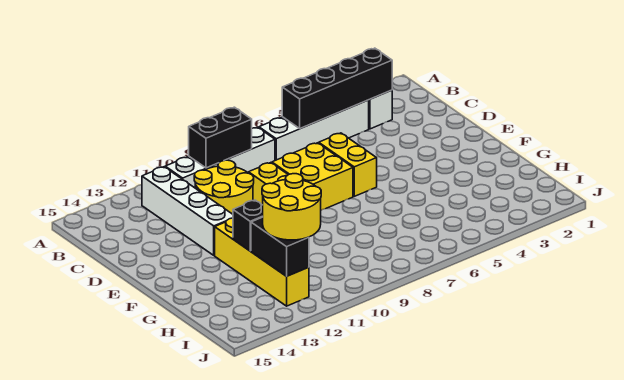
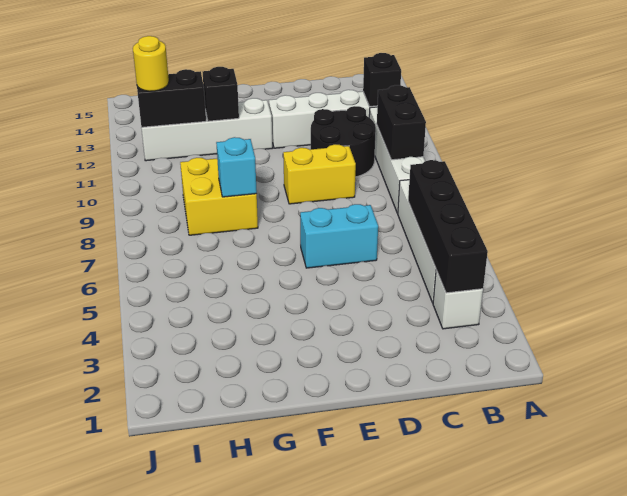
none -> black brick B12 level 2
yellow round brick C10:D11 level 1 -> black round brick C10:D11 level 1
yellow brick D6:E6 level 1 -> cyan brick D6:E6 level 1
yellow brick D7:E8 level 1 -> yellow brick G8:H9 level 1
yellow brick F12:I12 level 1 -> white brick F12:I12 level 1
none -> cyan brick G8 level 2
yellow round brick H11:I12 level 3 -> yellow round brick I12 level 3

